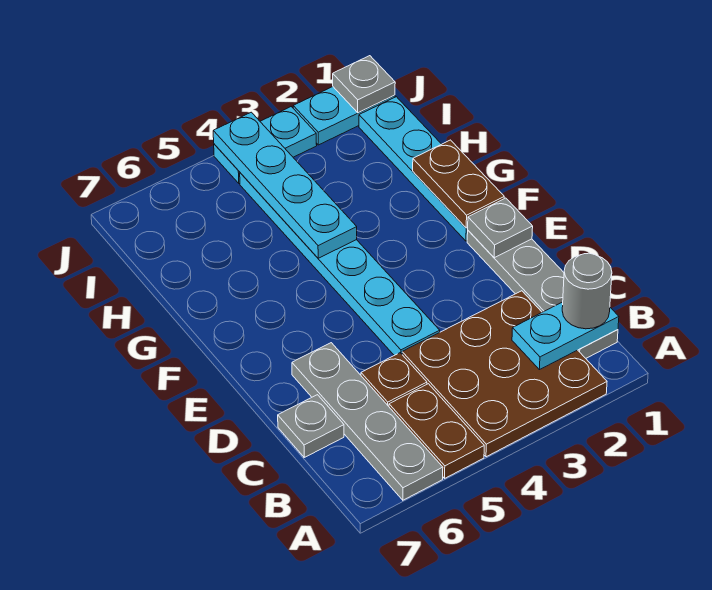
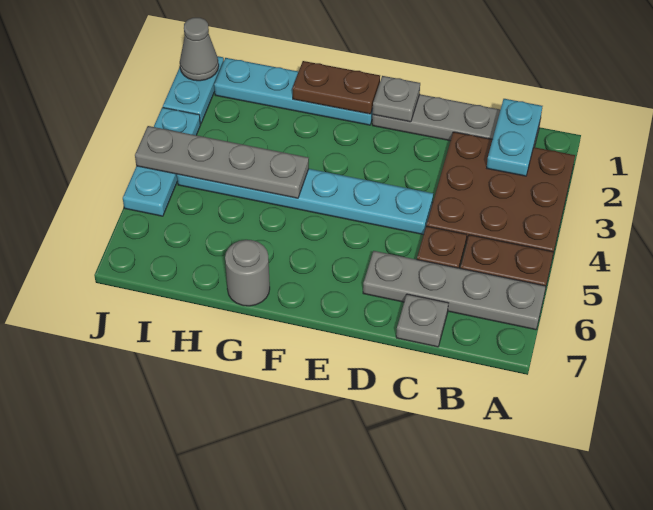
grey round brick B1 level 3 -> grey round brick G7 level 1
cyan plate G4:J4 level 2 -> grey plate G4:J4 level 2
grey plate J1 level 2 -> grey cone J1 level 2
cyan plate J3:J4 level 1 -> cyan plate J3:J5 level 1

